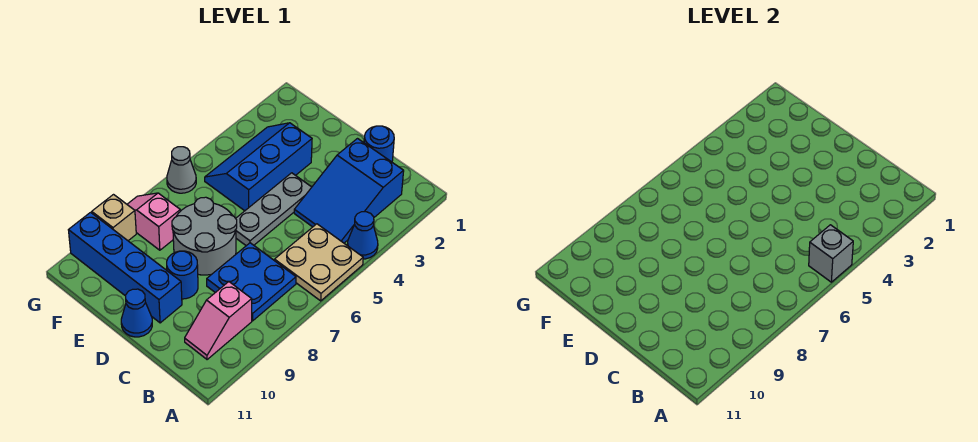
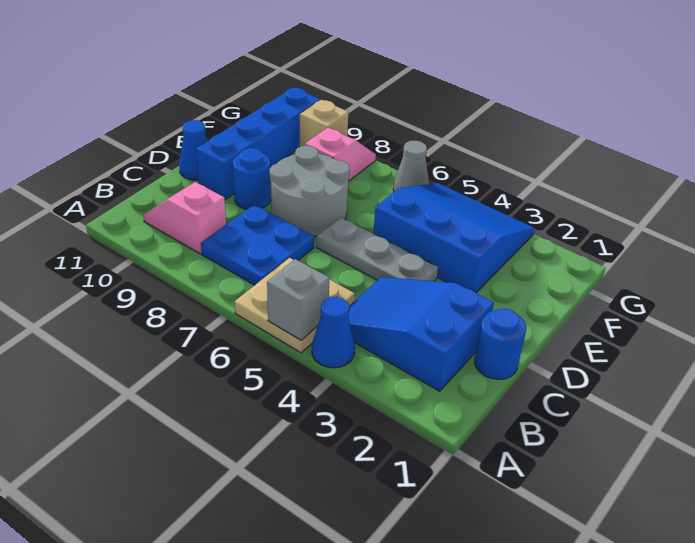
blue slope E3:F5 level 1 top E -> blue slope E3:G5 level 1 top E

